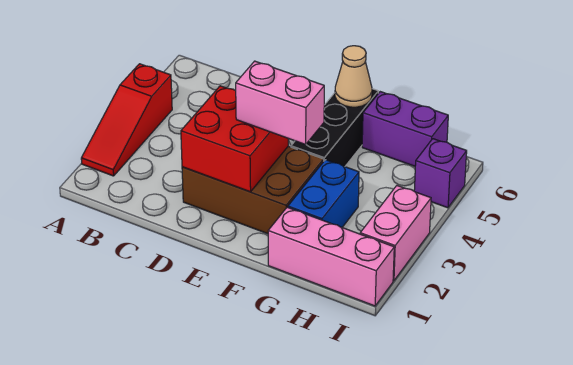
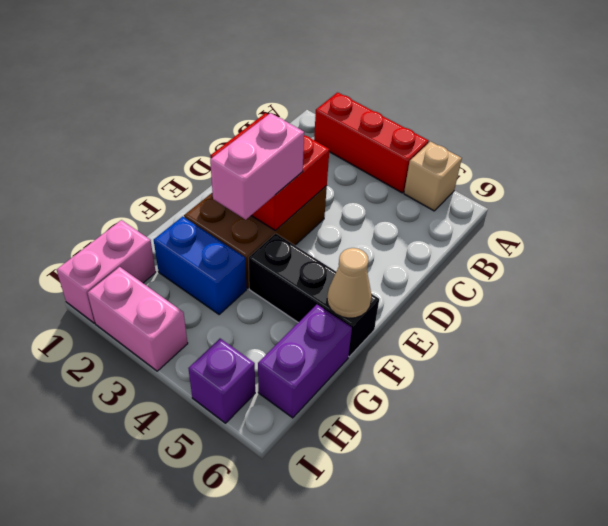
red slope A2:A4 level 1 top 4 -> red brick A2:A4 level 1
none -> tan brick A5 level 1
pink brick G1:I1 level 1 -> pink brick H1:I1 level 1

